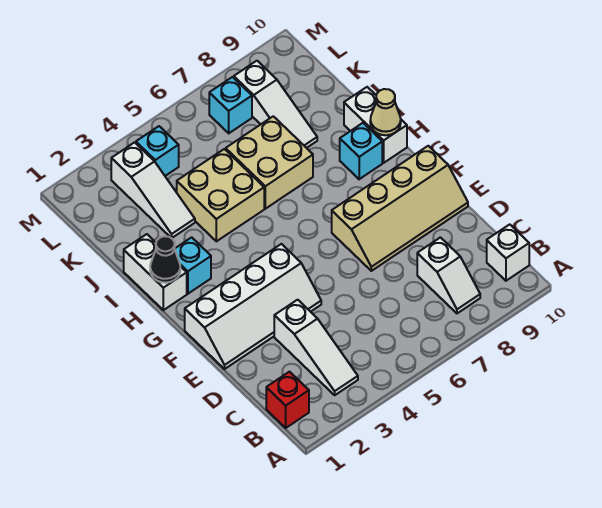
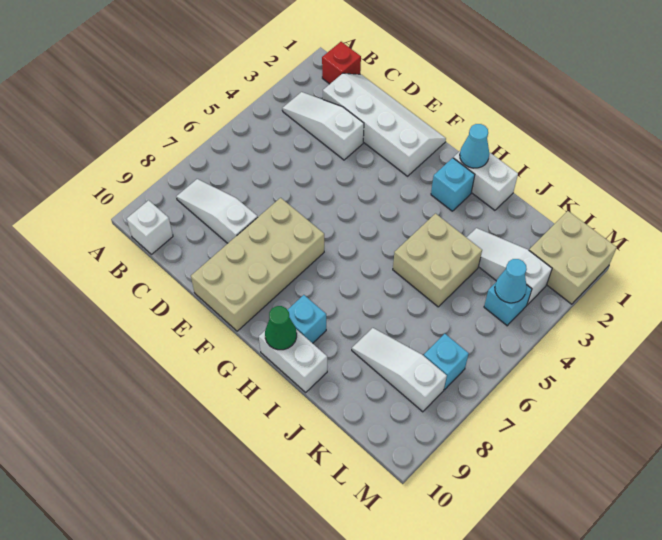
white slope B8:C8 level 1 top C -> white slope B8:D8 level 1 top D
white slope E1:F4 level 1 top F -> white slope C1:F2 level 1 top 2
tan slope E7:F10 level 1 top F -> tan brick E7:F10 level 1
black cone H1 level 2 -> cyan cone H1 level 2
tan cone H10 level 2 -> green cone H10 level 2
tan brick I6:J7 level 1 -> tan brick L1:M2 level 1
none -> cyan cone L4 level 2

